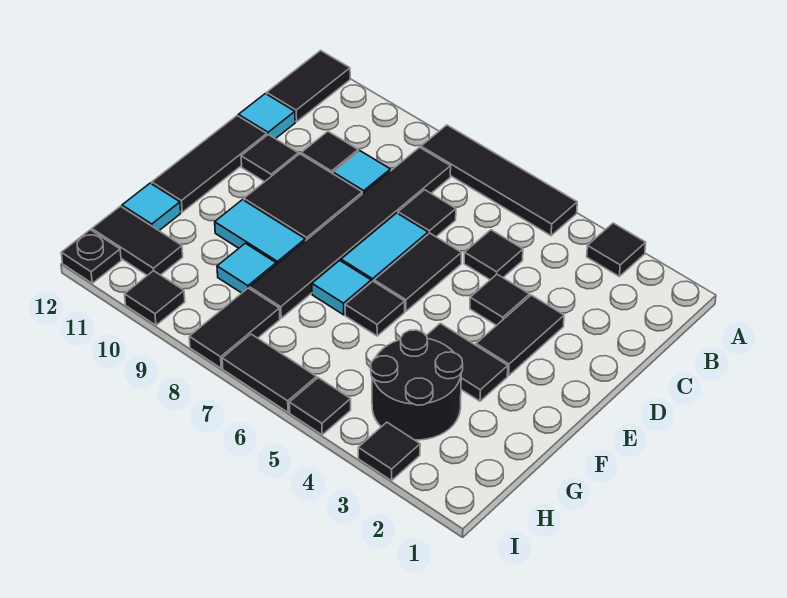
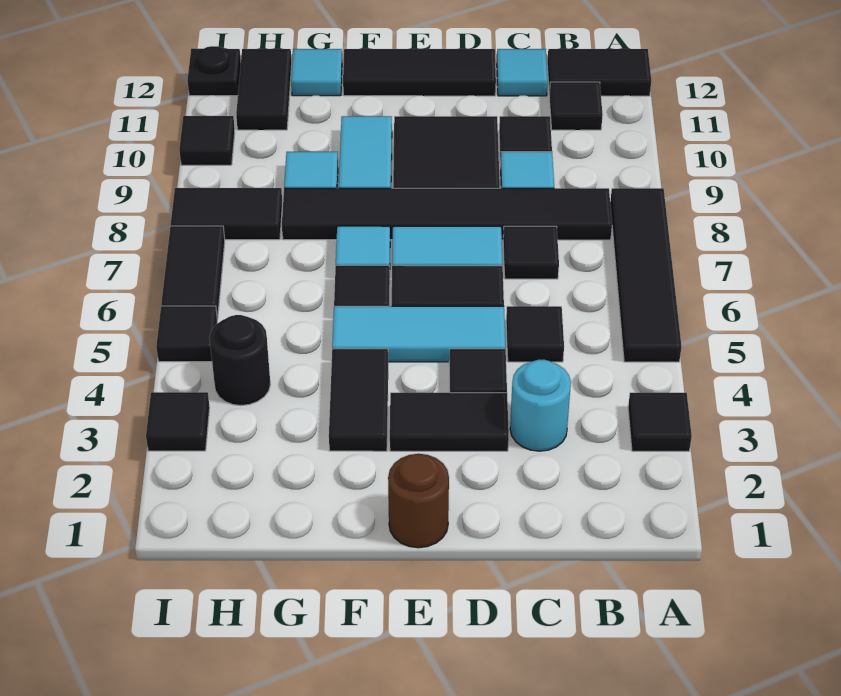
none -> cyan round brick C3 level 1
none -> cyan tile D5:F5 level 1
black tile D11 level 1 -> black tile B11 level 1
none -> brown round brick E1 level 1
black round brick G3:H4 level 1 -> black round brick H4 level 1

